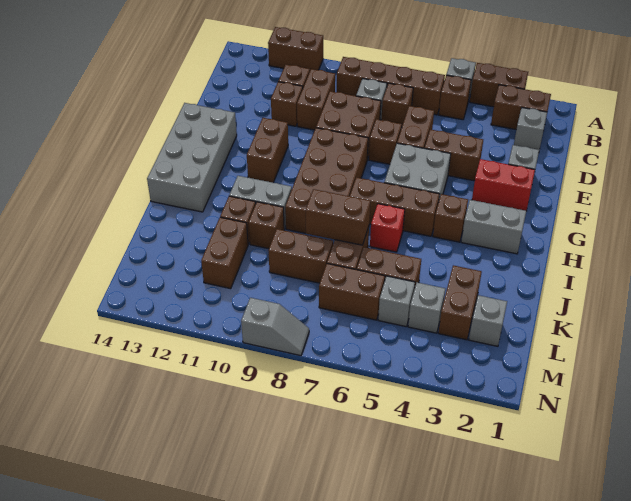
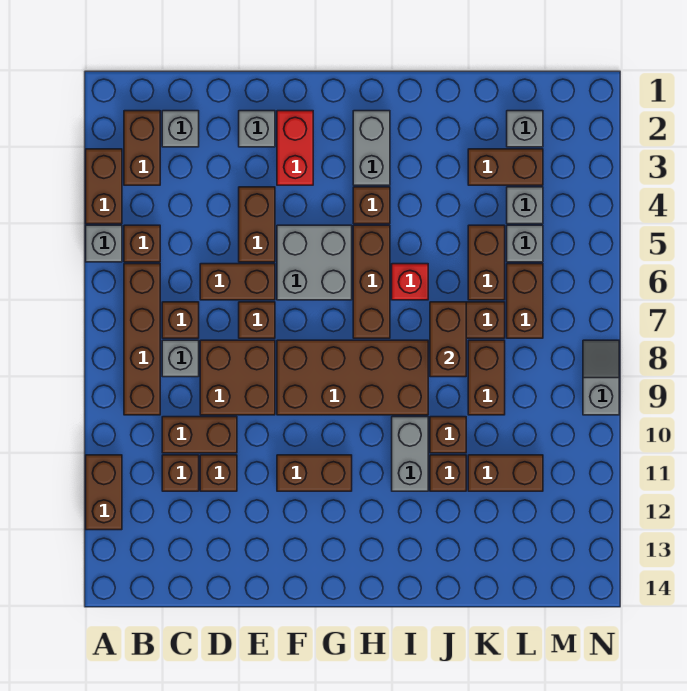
grey brick F13:I14 level 1 -> none

